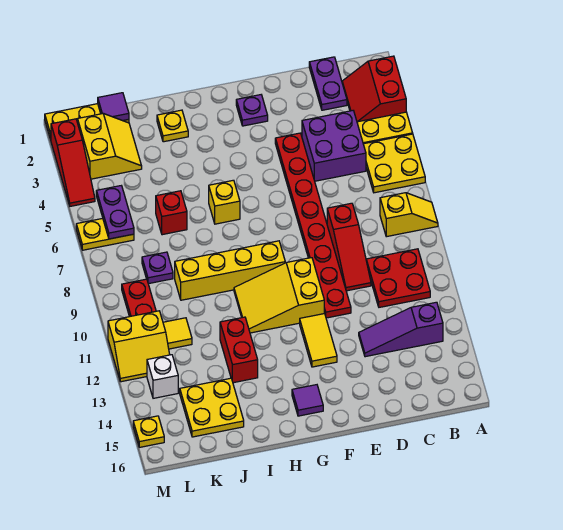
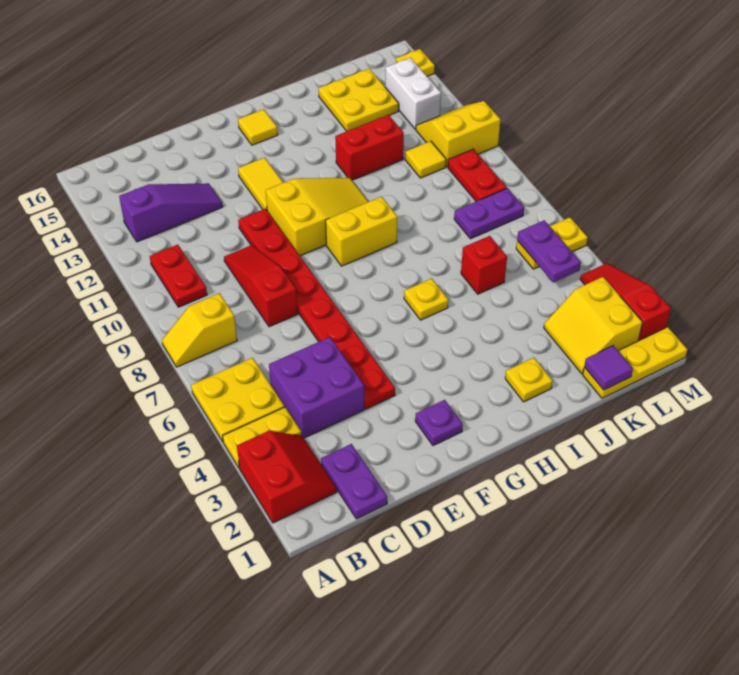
red plate B10:C11 level 1 -> red plate B10:B11 level 1
yellow brick G9:J9 level 1 -> yellow brick G9:H9 level 1
purple tile G15 level 1 -> yellow tile G15 level 1
yellow brick H6 level 1 -> yellow plate H6 level 1
red brick I12:I13 level 1 -> red brick I12:J12 level 1
purple plate K8 level 1 -> purple plate K8:L8 level 1
white brick L13 level 1 -> white brick L13:L14 level 1

